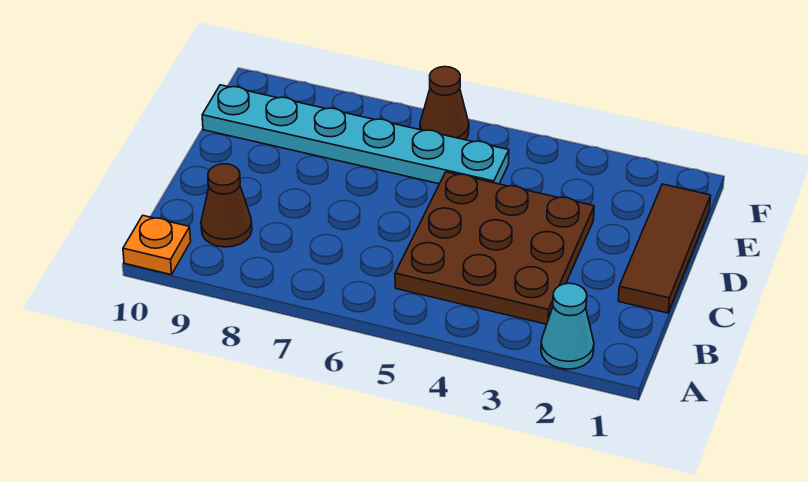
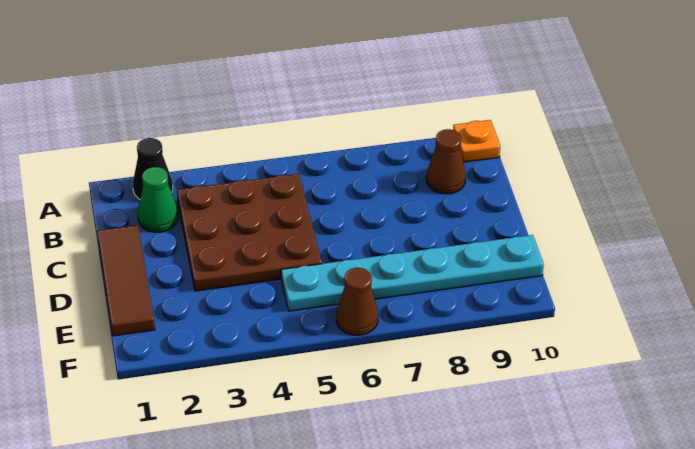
cyan cone A2 level 1 -> black cone A2 level 1
none -> green cone B2 level 1

